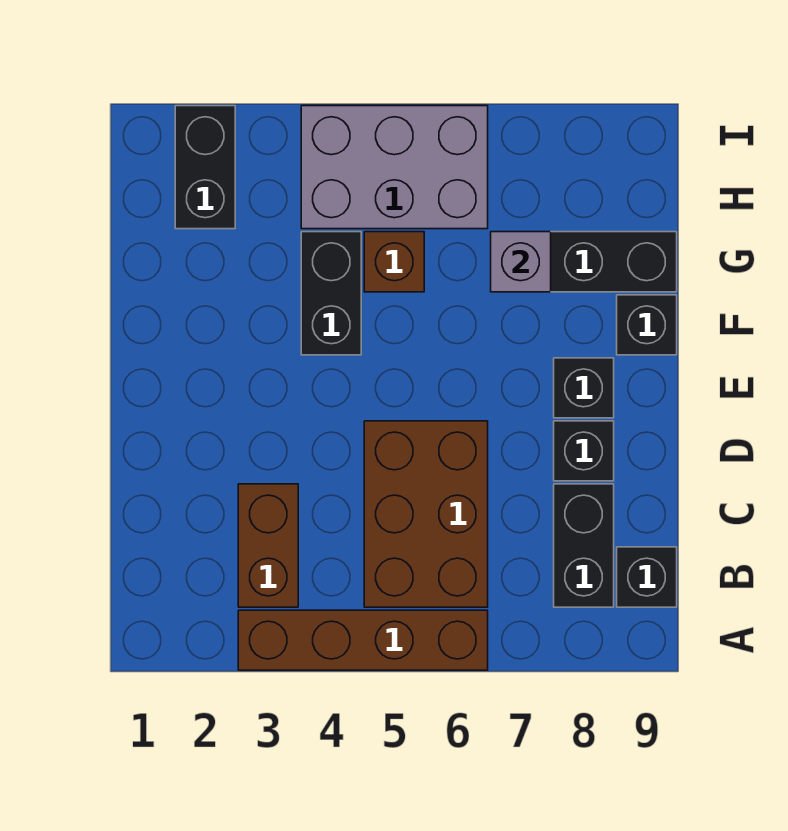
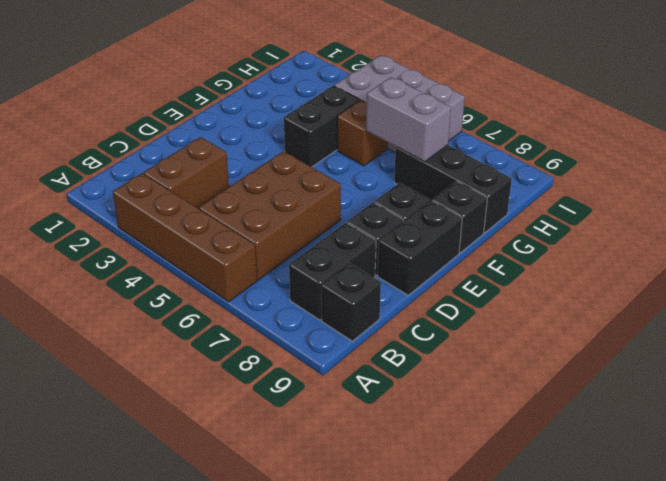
grey brick G7 level 2 -> grey brick G6:G7 level 2
black brick H2:I2 level 1 -> black brick D9:E9 level 1

